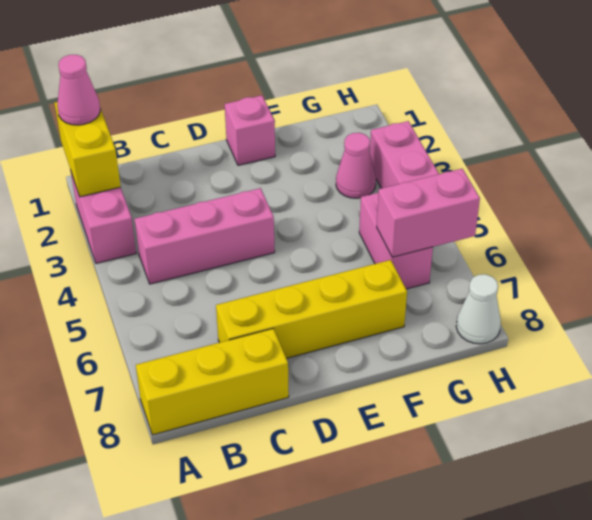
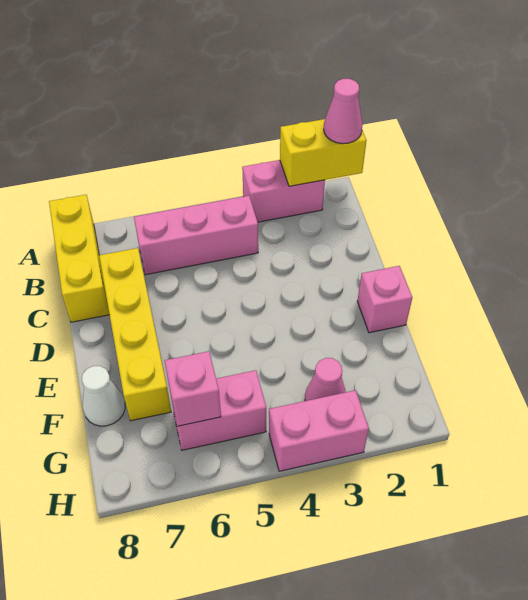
pink brick B4:D4 level 1 -> pink brick B4:B6 level 1
pink brick G6:H6 level 2 -> pink brick G6 level 2
white cone H8 level 1 -> white cone F8 level 1

